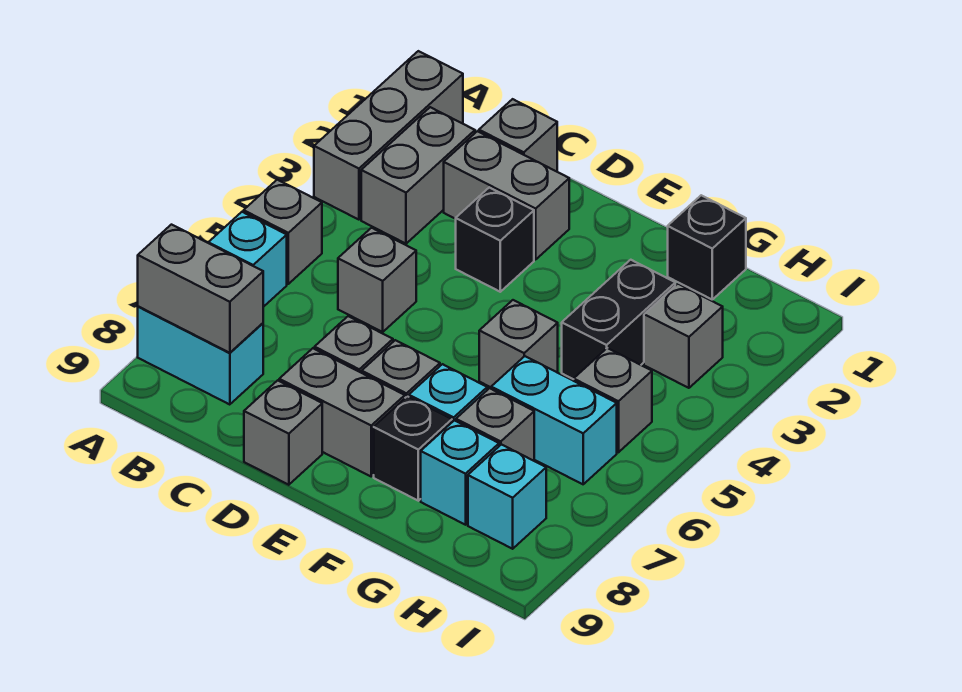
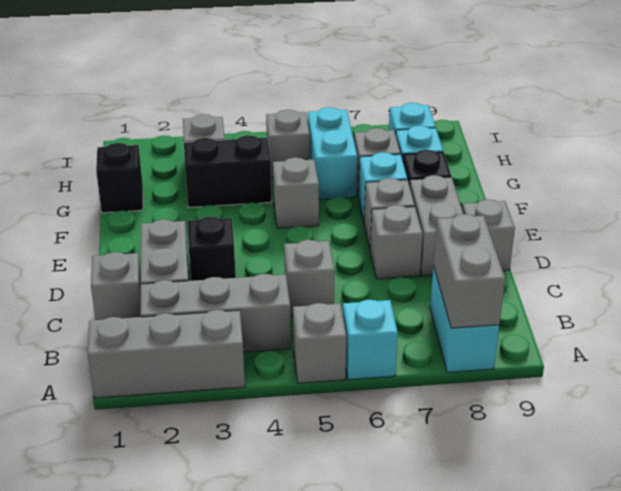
grey brick B2:B3 level 1 -> grey brick B2:B4 level 1

